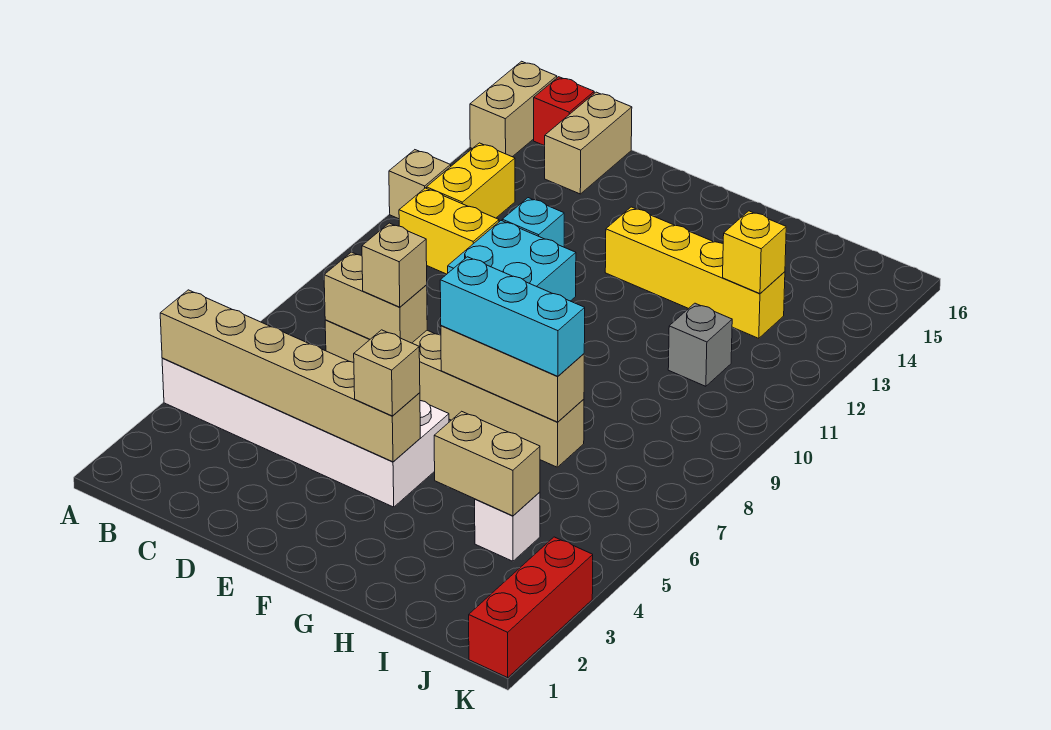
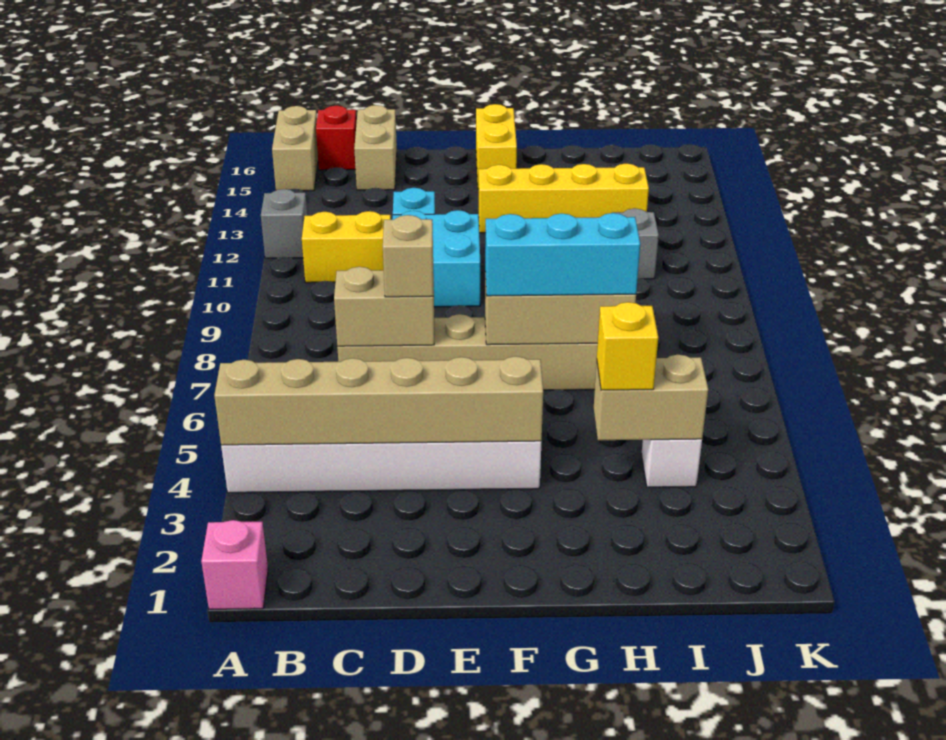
none -> pink brick A1 level 1
tan brick A12 level 1 -> grey brick A12 level 1
yellow brick B12:B13 level 1 -> yellow brick F15:F16 level 1
tan brick F4 level 3 -> none
yellow brick I13 level 2 -> yellow brick H4 level 3
red brick K1:K3 level 1 -> none

